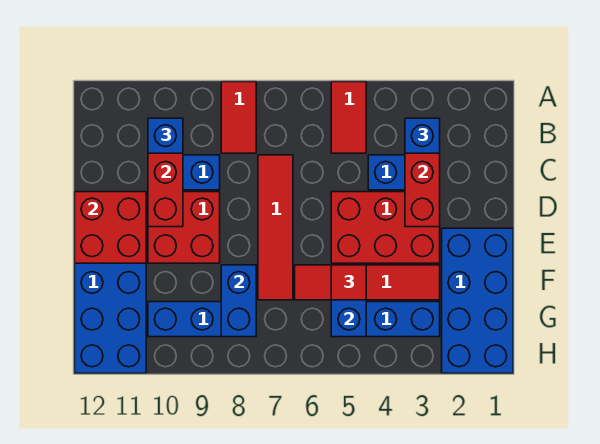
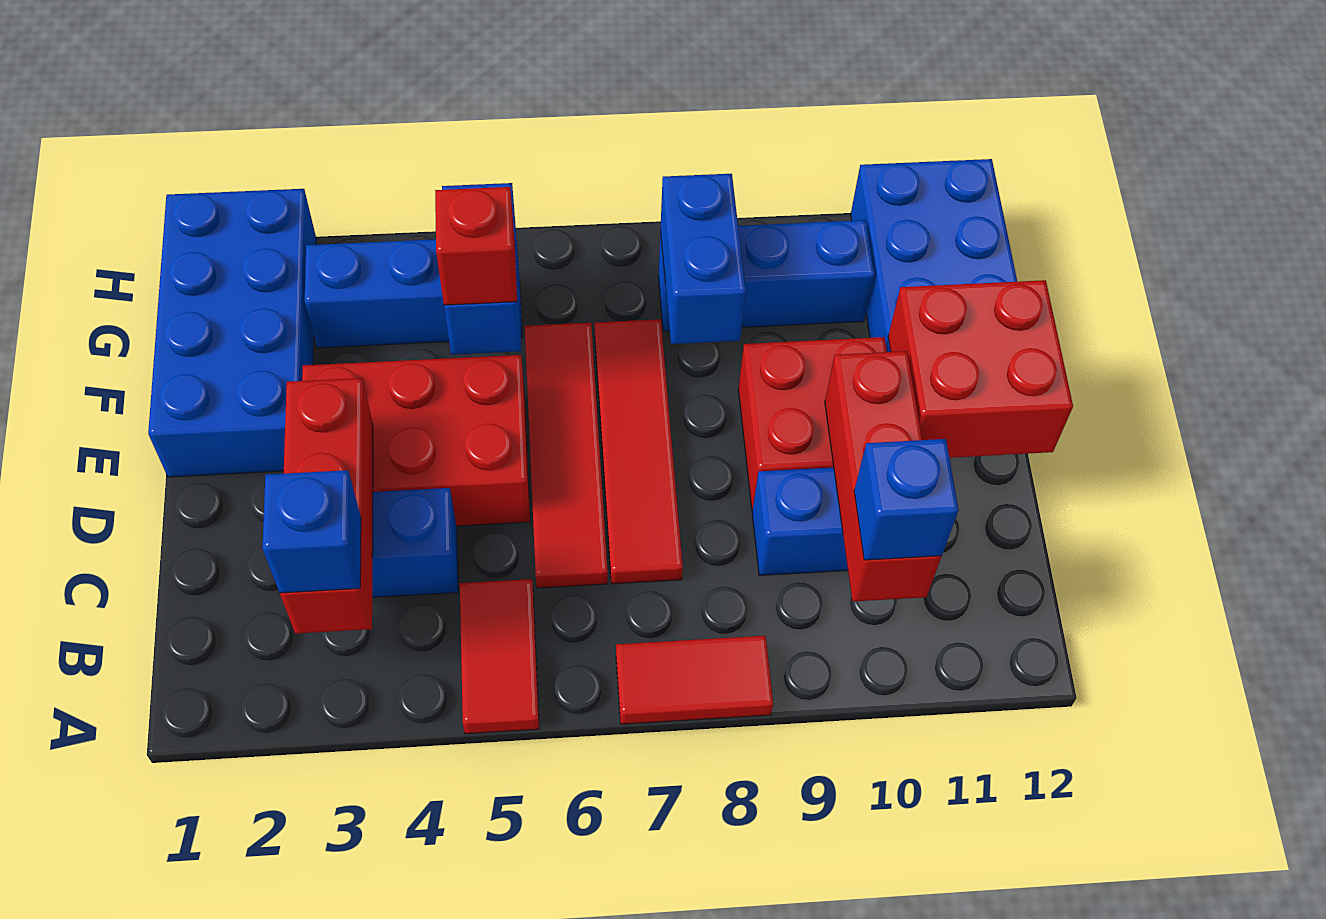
red tile A8:B8 level 1 -> red tile A7:A8 level 1
red tile F3:F6 level 1 -> red tile C6:F6 level 1
red tile F5 level 3 -> red brick F5 level 3

